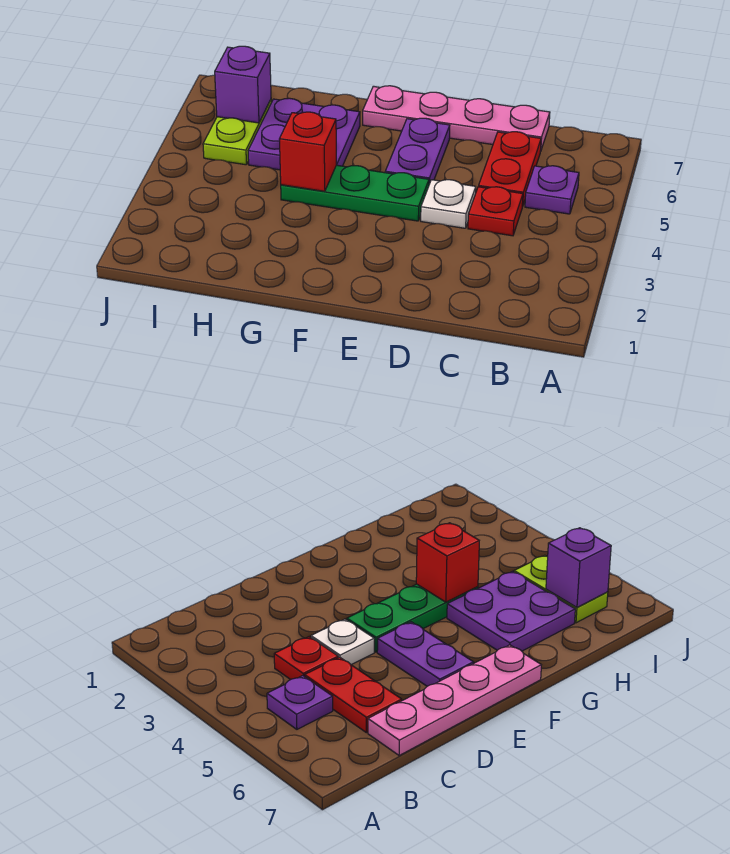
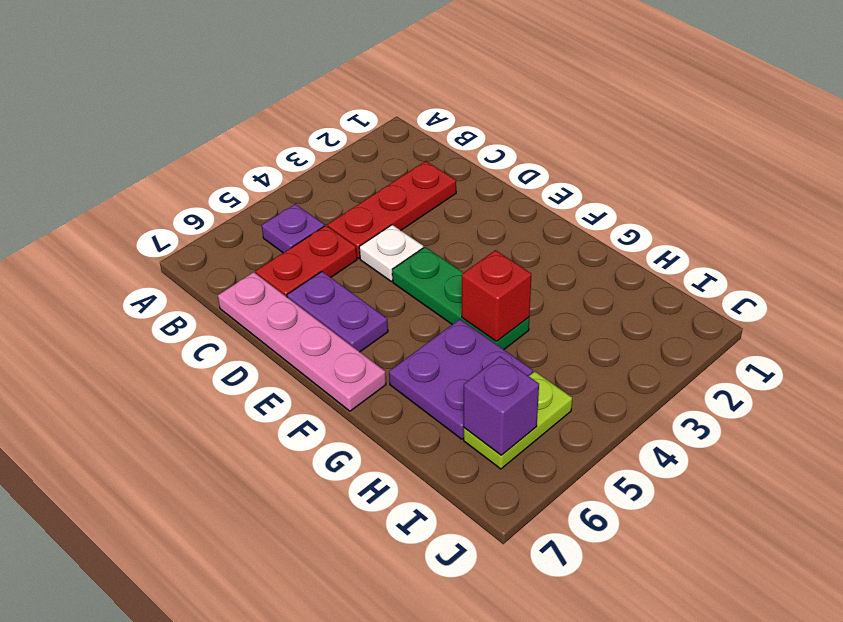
red plate C4 level 1 -> red plate C2:C4 level 1
purple plate E5:E6 level 1 -> purple plate D6:E6 level 1

